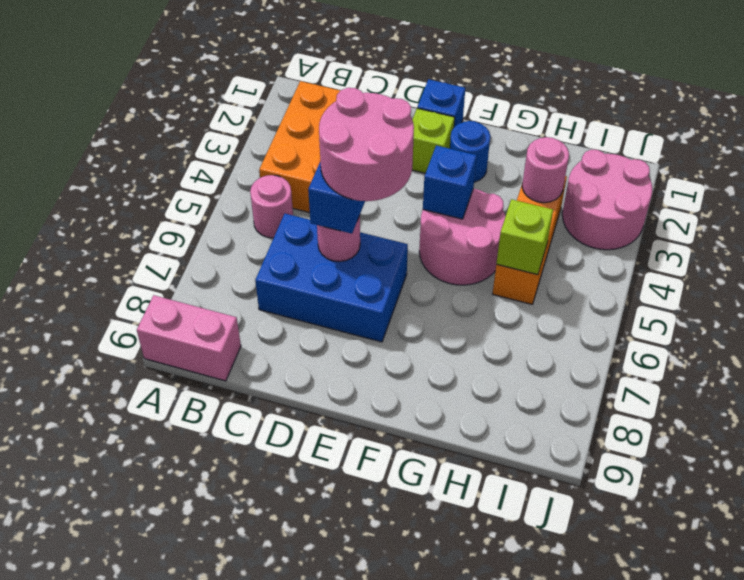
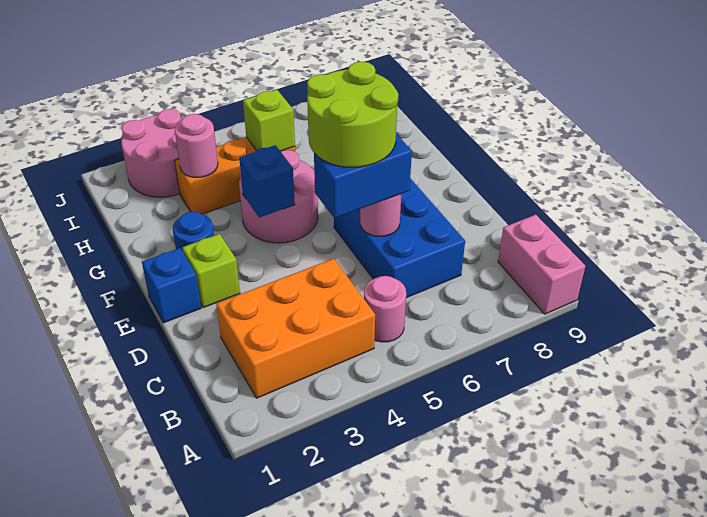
pink round brick D5:E6 level 4 -> lime round brick D5:E6 level 4

